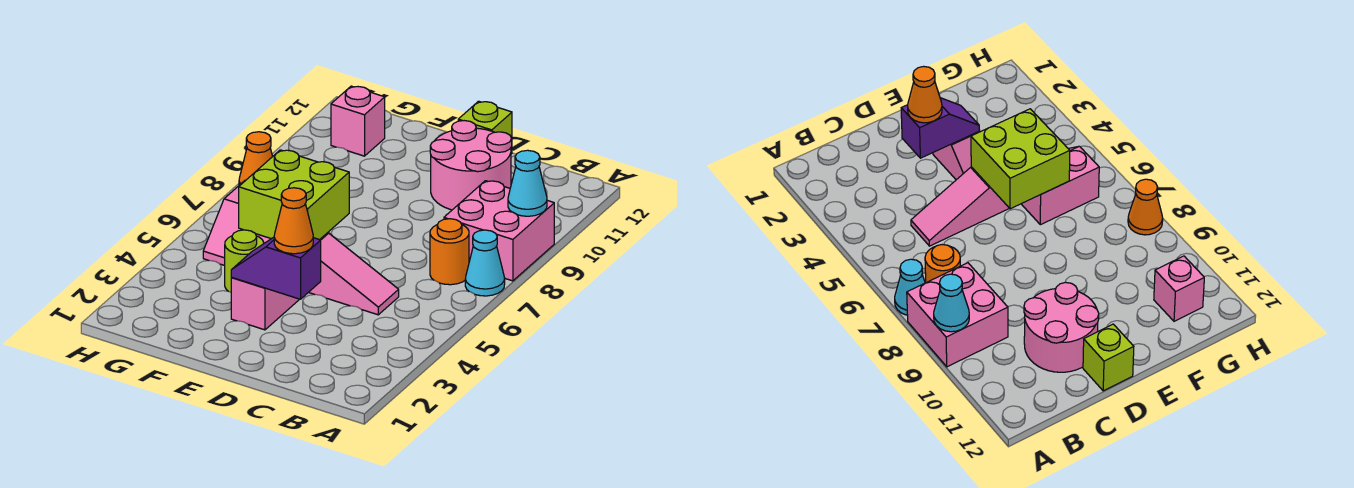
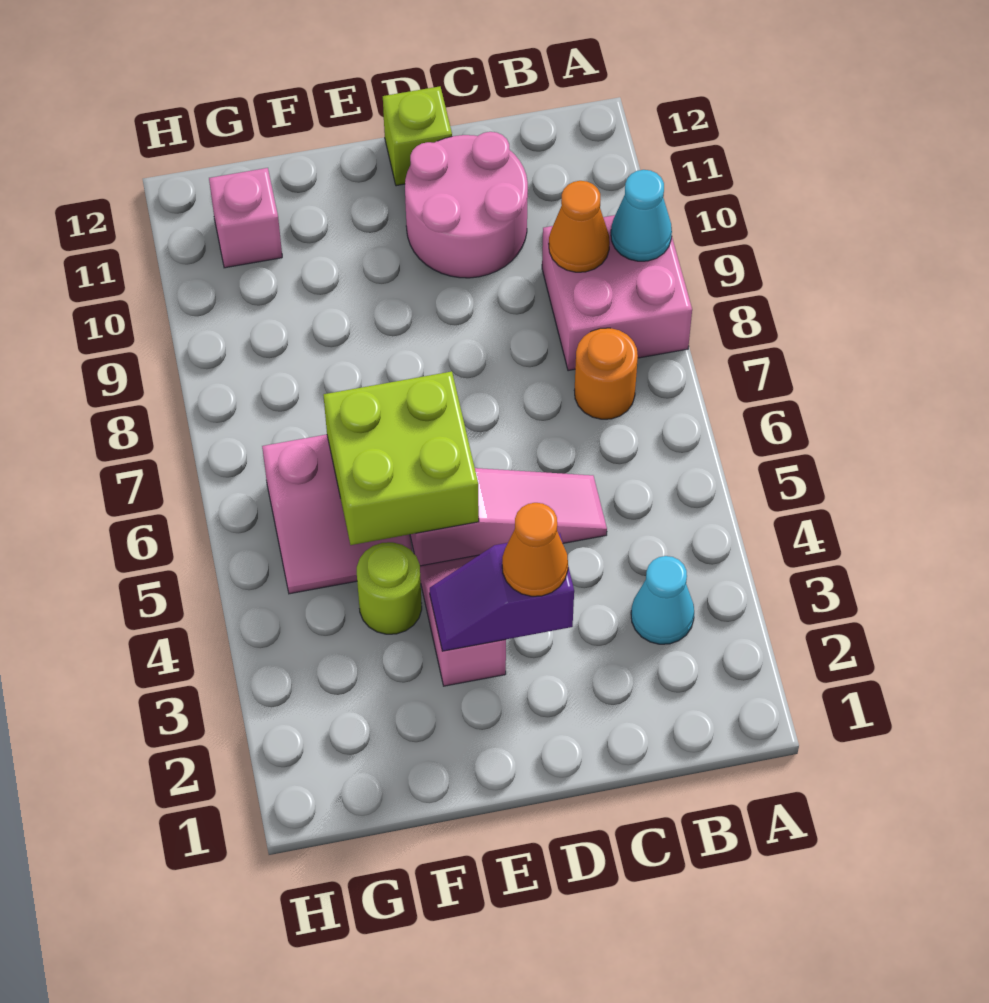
cyan cone A7 level 1 -> cyan cone B3 level 1
orange cone H8 level 1 -> orange cone B9 level 2

